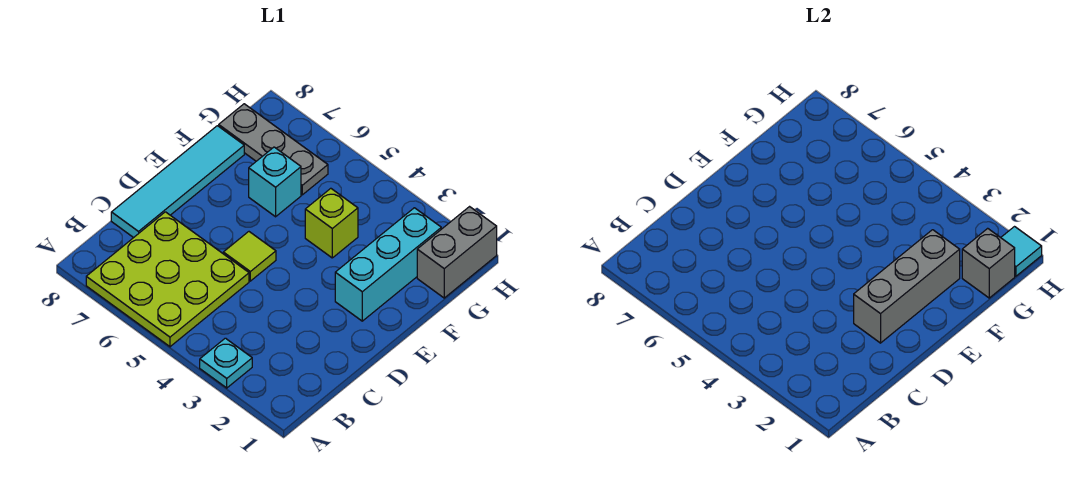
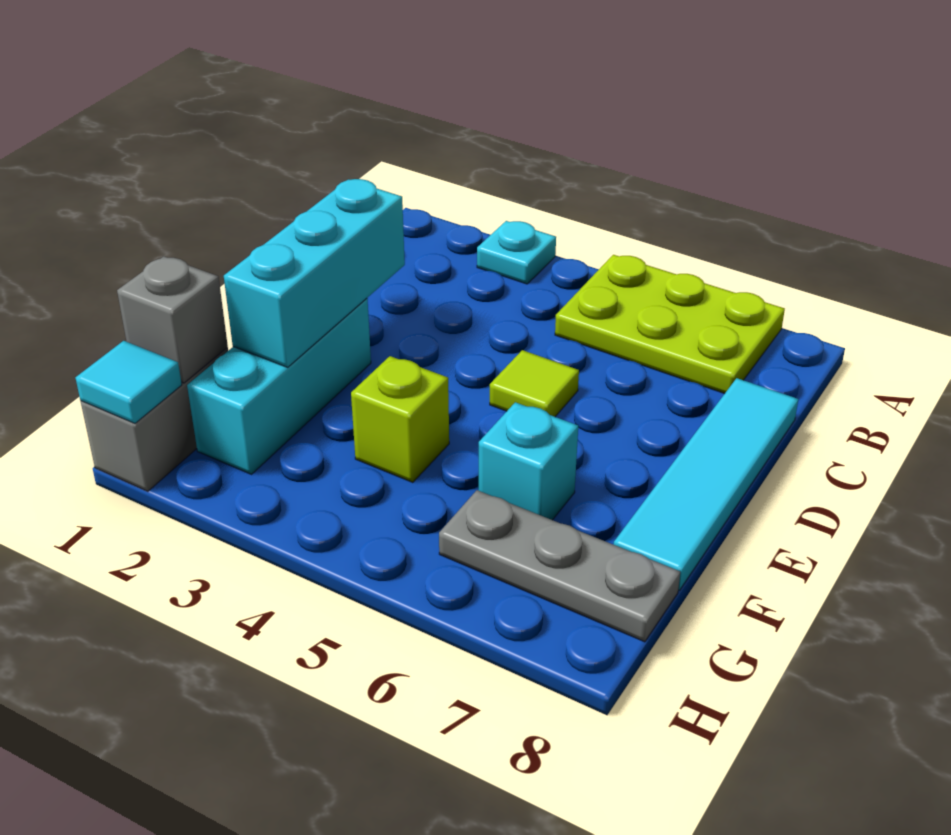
lime plate A5:C7 level 1 -> lime plate A5:B7 level 1
grey brick D2:F2 level 2 -> cyan brick D2:F2 level 2

